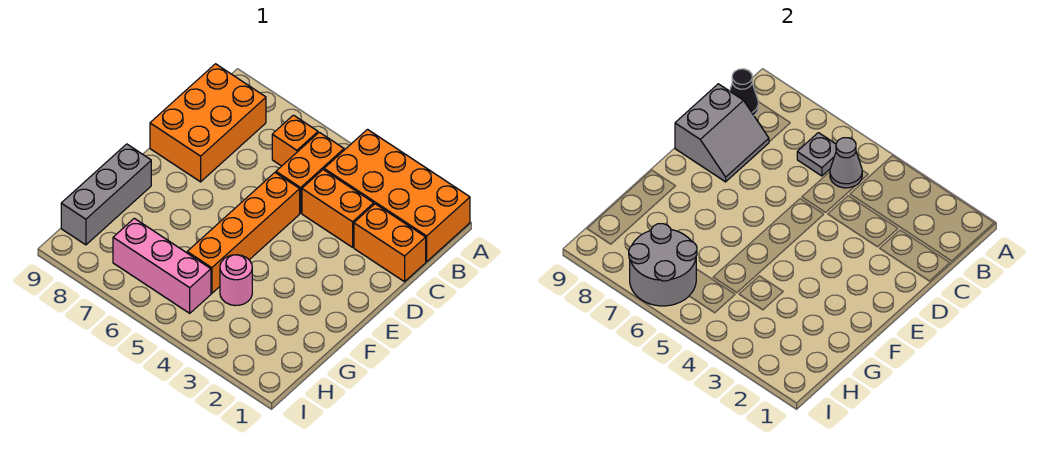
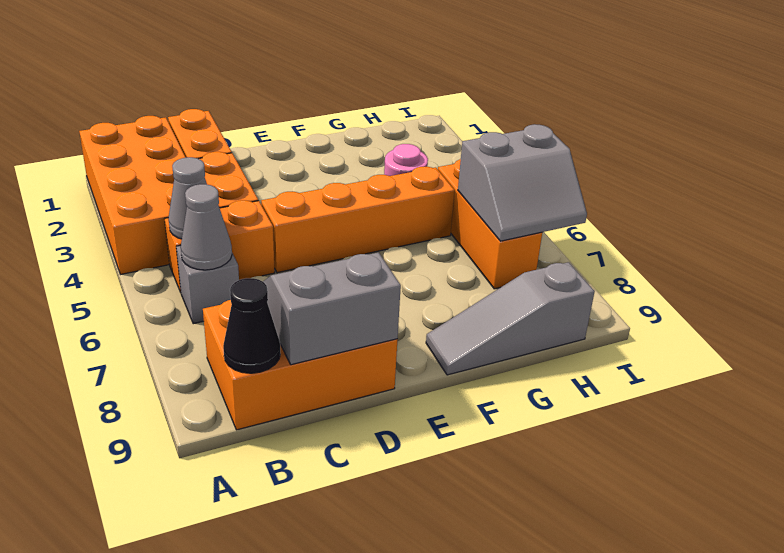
orange brick B6 level 1 -> grey brick B6 level 1
grey plate B6 level 2 -> grey cone B6 level 2
grey brick F9:H9 level 1 -> grey slope F9:H9 level 1 top H
pink brick H5:H7 level 1 -> orange brick H5:H7 level 1
grey round brick H6:I7 level 2 -> grey slope H6:I7 level 2 top 6

